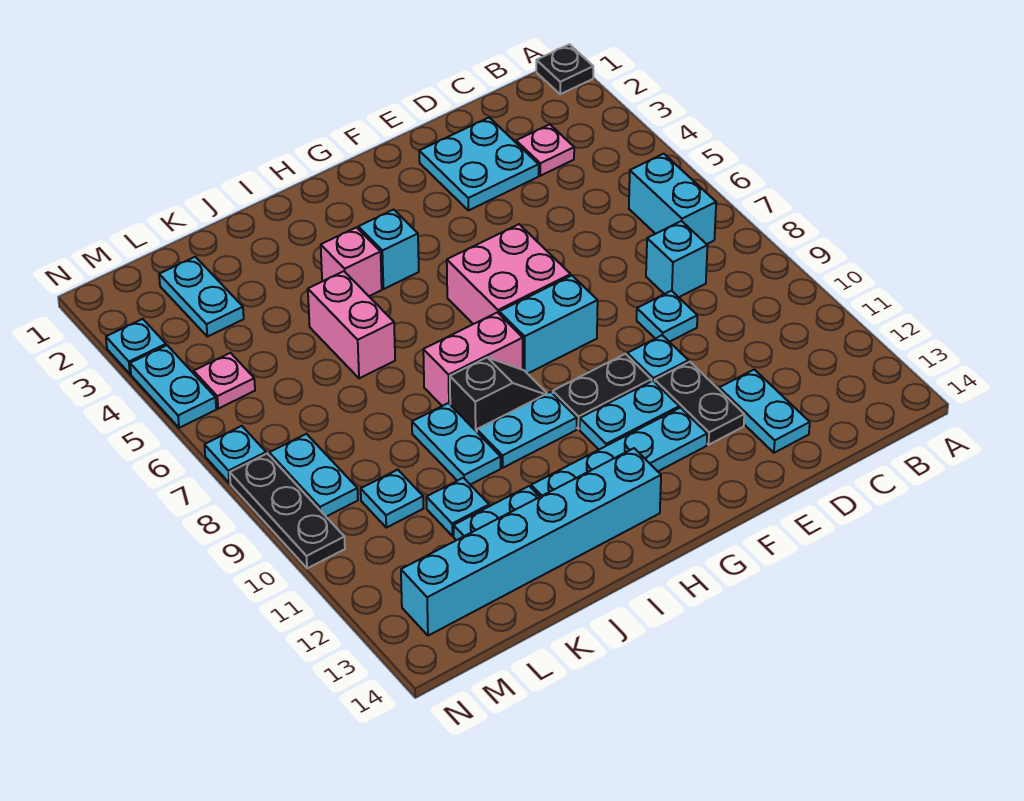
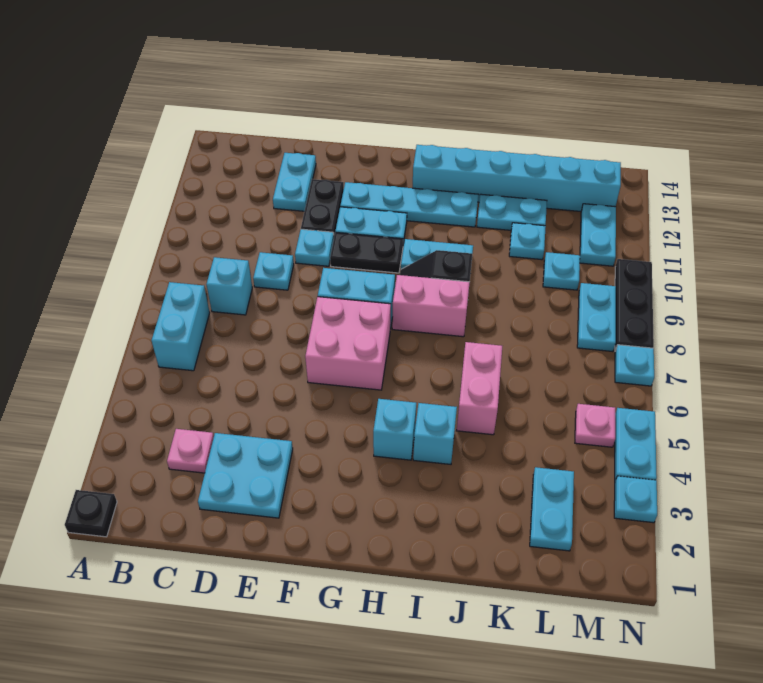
pink brick I4 level 1 -> cyan brick I4 level 1
cyan plate J9:J10 level 1 -> cyan plate M11:M12 level 1

